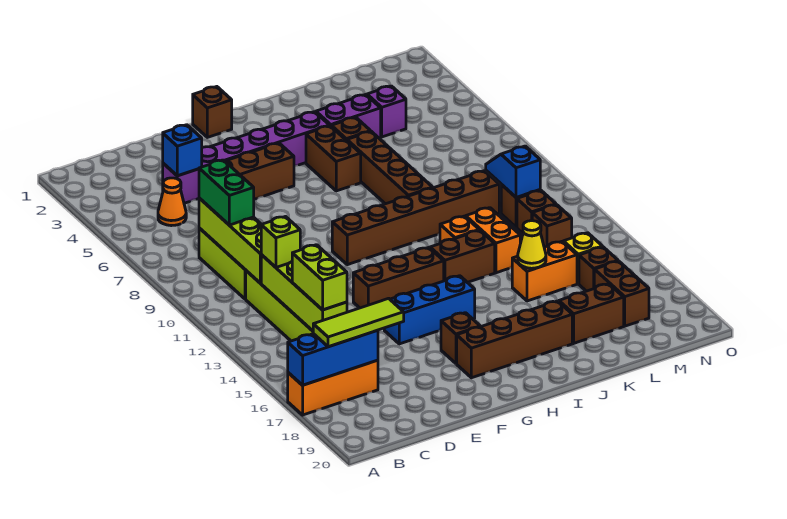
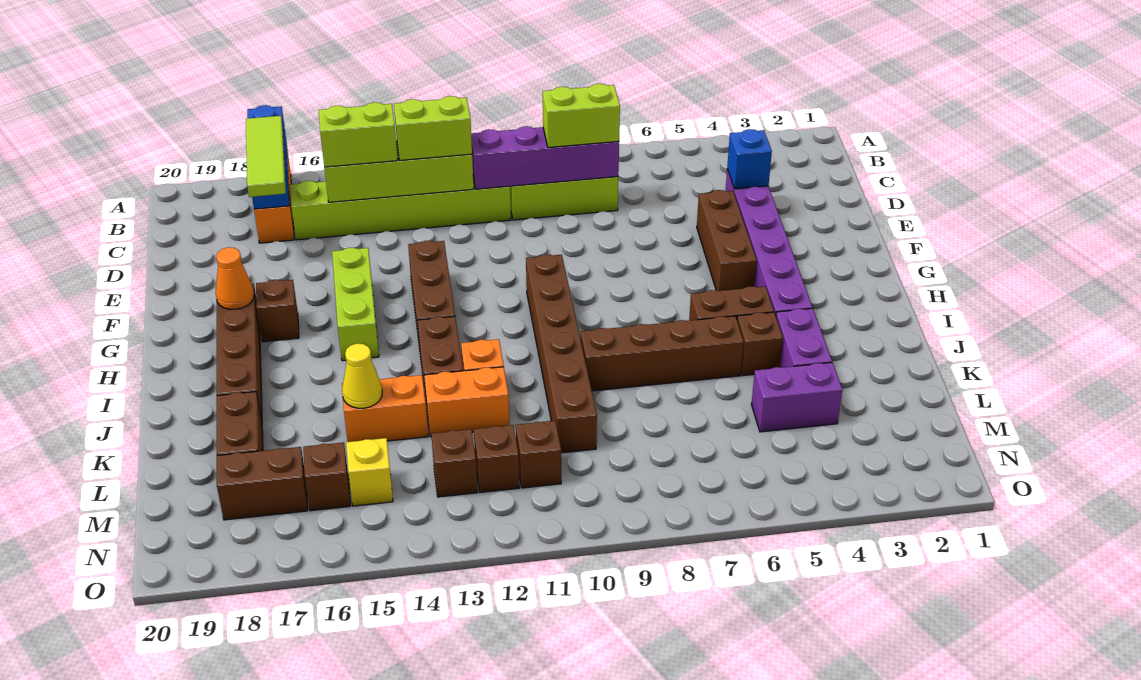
orange cone C5 level 1 -> orange cone G18 level 2
lime brick C8:C11 level 2 -> purple brick C8:C11 level 2
green brick C8:C9 level 3 -> lime brick C8:C9 level 3
lime brick C12 level 3 -> lime brick C12:C13 level 3
blue brick F15:H15 level 1 -> lime brick F15:H15 level 1
brown brick G1 level 1 -> none
orange brick K15:L15 level 1 -> orange brick K14:K15 level 1
purple brick L4 level 1 -> purple brick L4:L5 level 1
blue slope M10:M11 level 2 top 11 -> none

